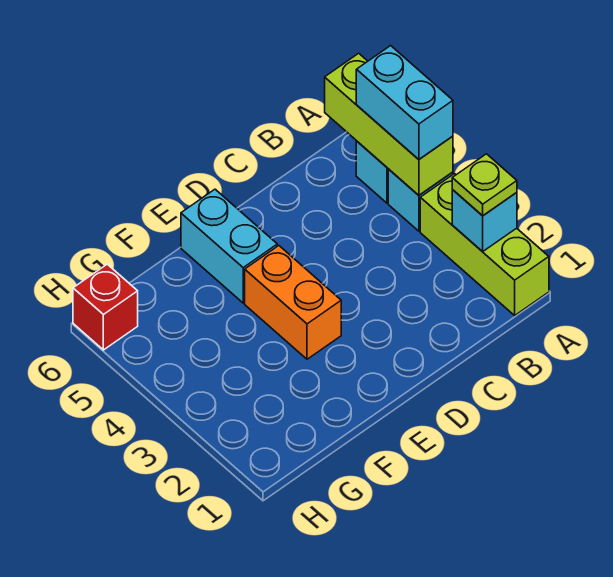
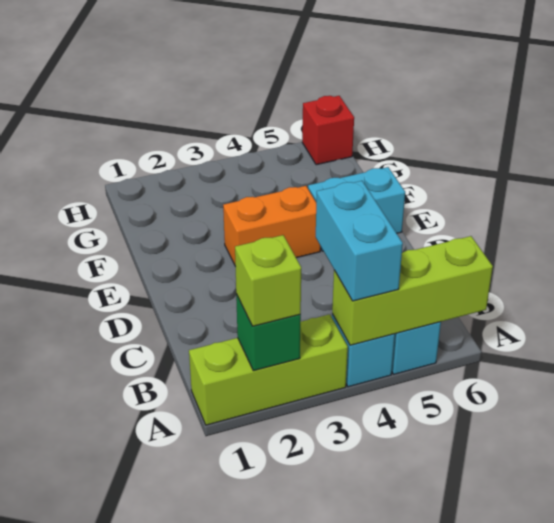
cyan brick A2 level 2 -> green brick A2 level 2
lime plate A2 level 3 -> lime brick A2 level 3
cyan brick A4:A5 level 3 -> cyan brick A4:B4 level 3

